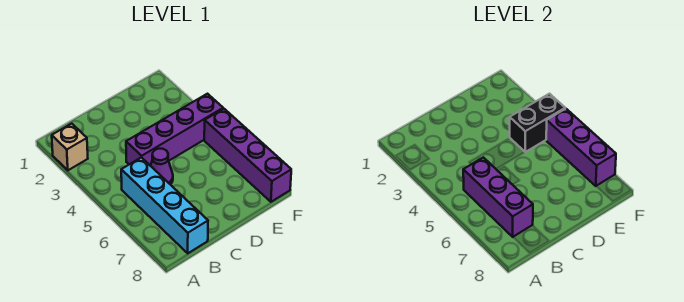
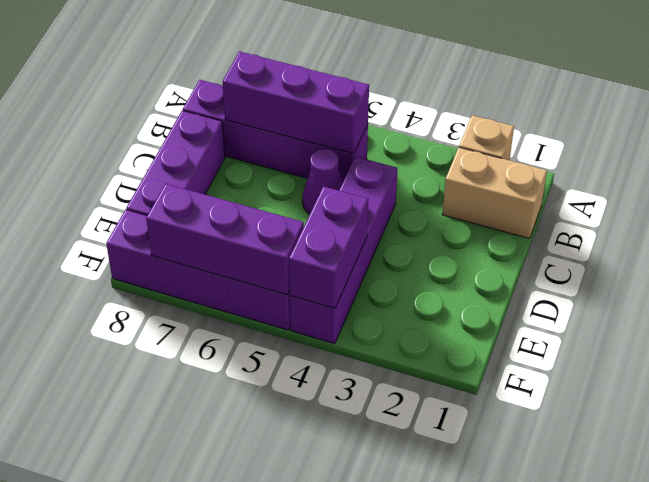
none -> tan brick B1:B2 level 1
cyan brick B5:B8 level 1 -> purple brick B5:B8 level 1
none -> purple brick C8:E8 level 1
black brick E4:F4 level 2 -> purple brick E4:F4 level 2

